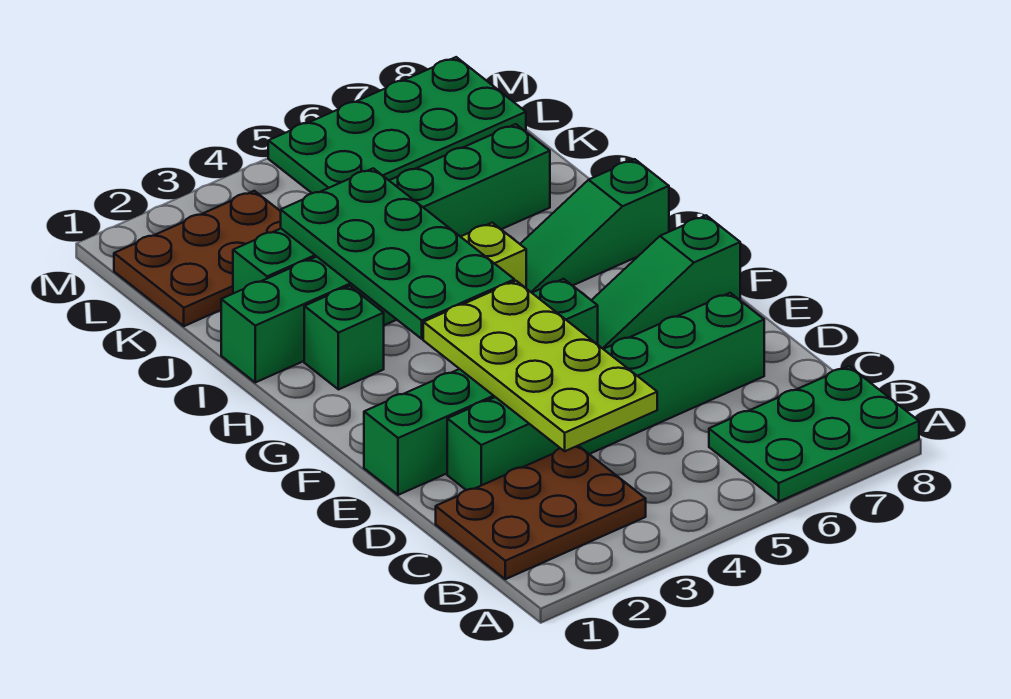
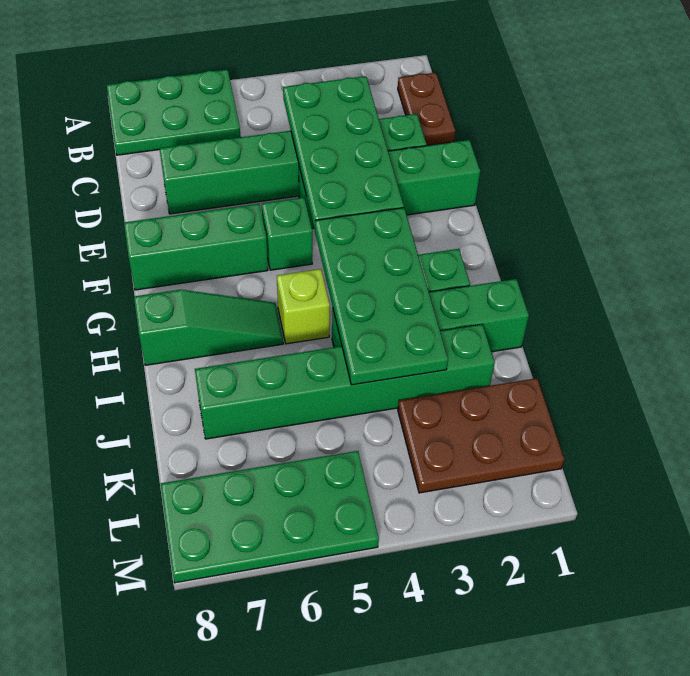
brown plate B1:C3 level 1 -> brown plate B1:C1 level 1
lime plate C3:F4 level 2 -> green plate C3:F4 level 2
green slope F6:F8 level 1 top 8 -> green brick F6:F8 level 1

